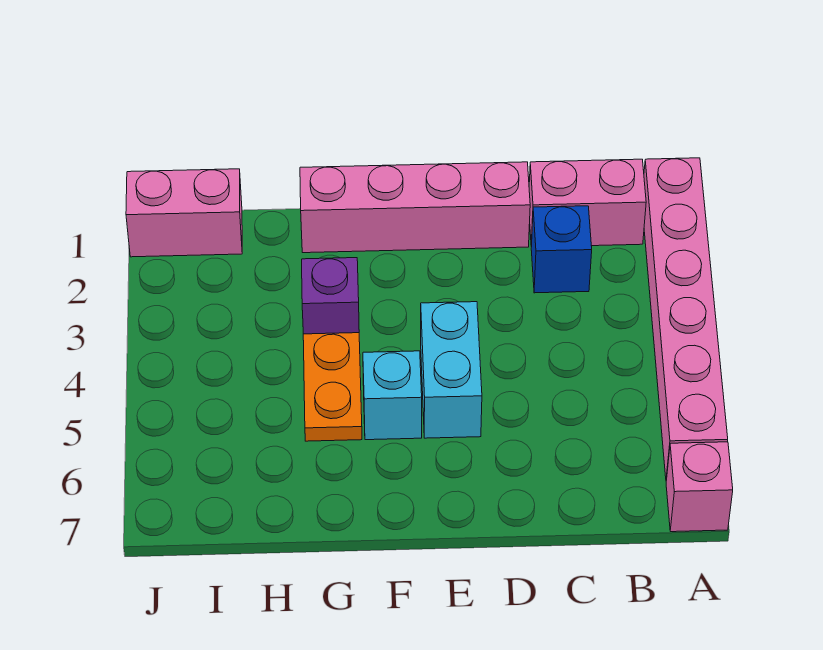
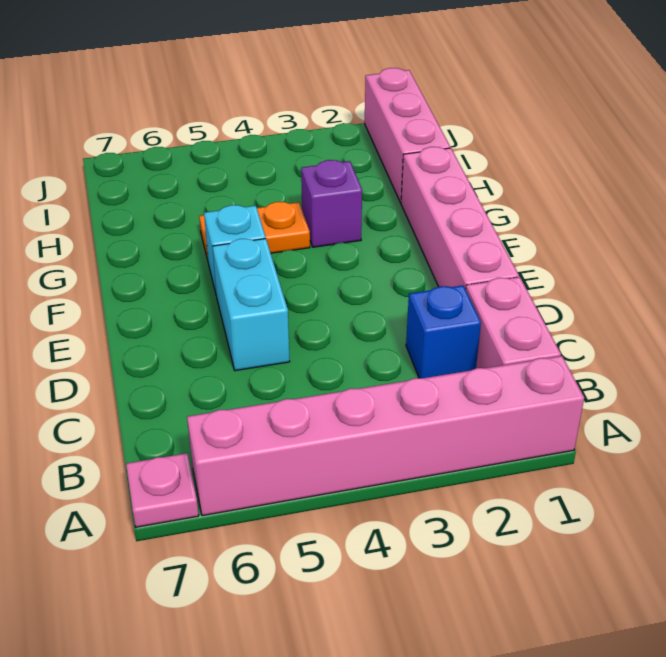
pink brick A7 level 1 -> pink plate A7 level 1
cyan brick E4:E5 level 1 -> cyan brick D5:E5 level 1
pink brick I1:J1 level 1 -> pink brick H1:J1 level 1

